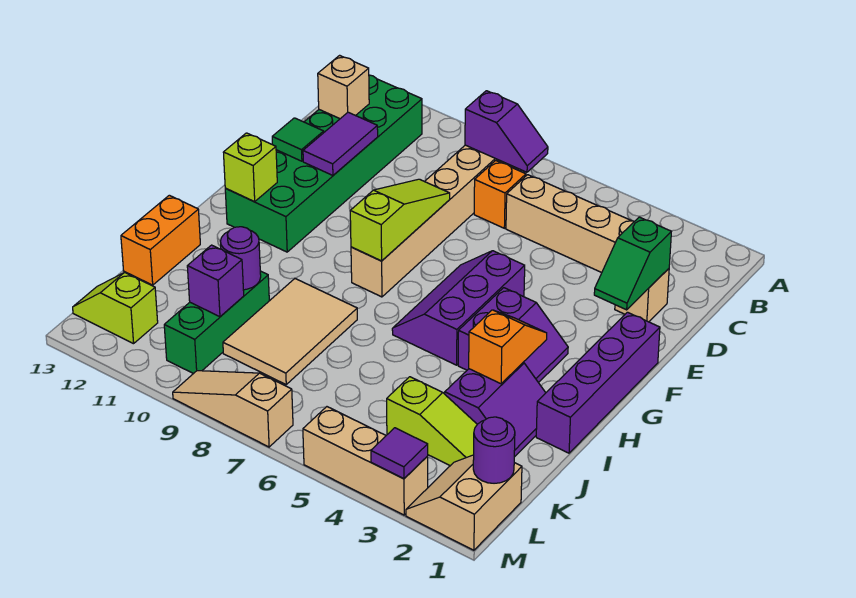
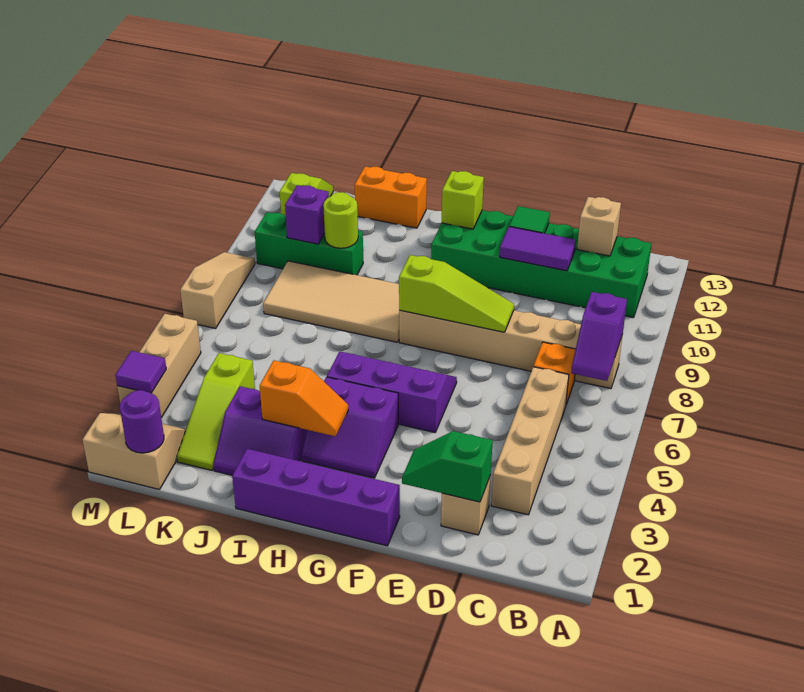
tan tile I8:K9 level 1 -> tan tile H8:K9 level 1
purple round brick J10 level 2 -> lime round brick J10 level 2

